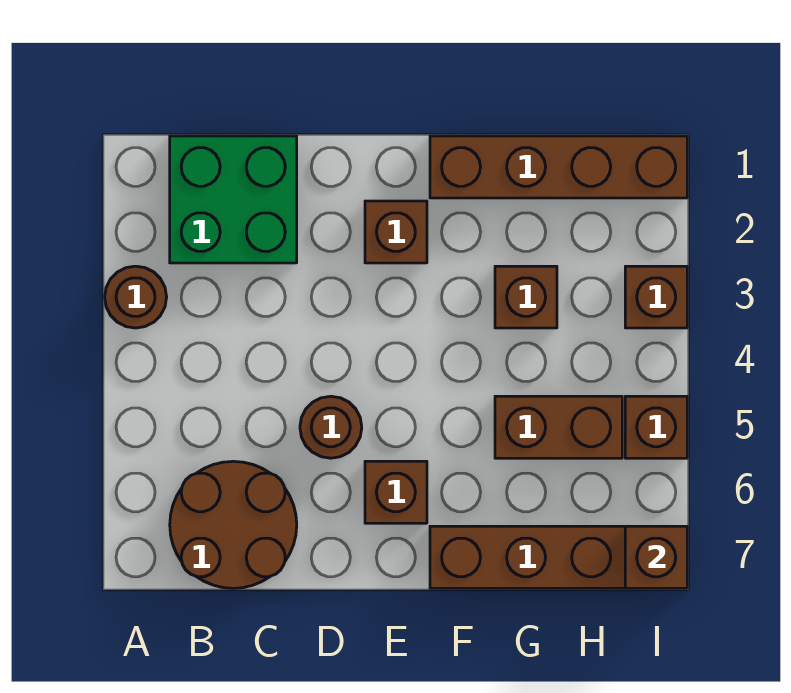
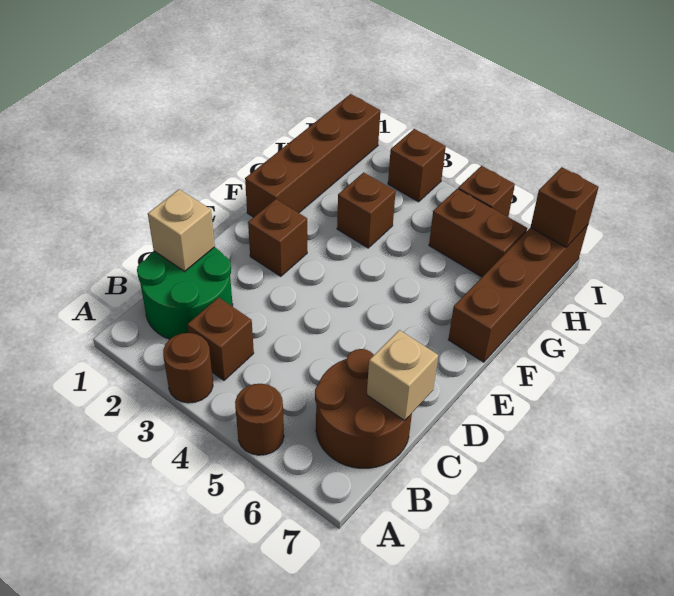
green brick B1:C2 level 1 -> green round brick B1:C2 level 1
none -> tan brick C1 level 2
none -> tan brick C7 level 2
brown round brick D5 level 1 -> brown round brick A5 level 1
brown brick E6 level 1 -> brown brick B3 level 1
brown brick G5:H5 level 1 -> brown brick H5:H6 level 1

